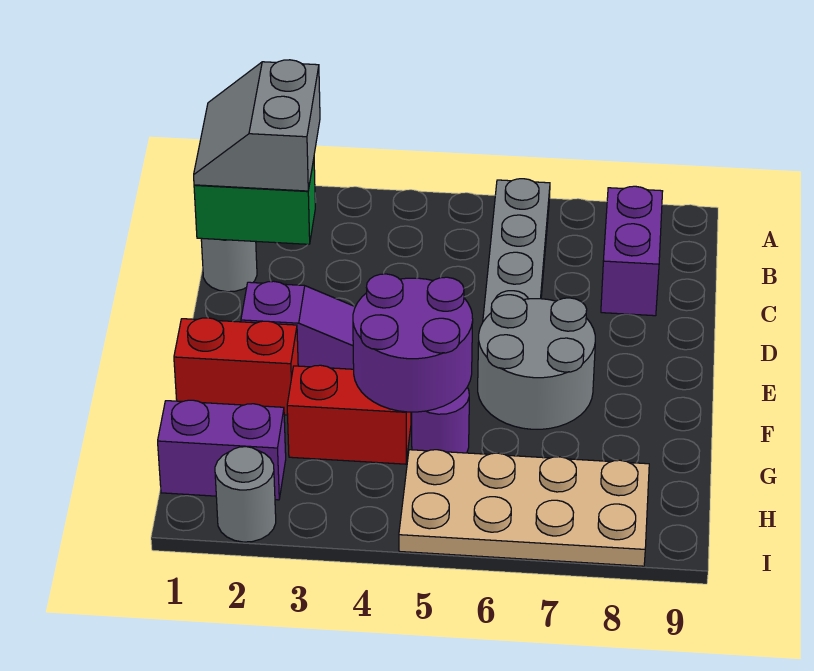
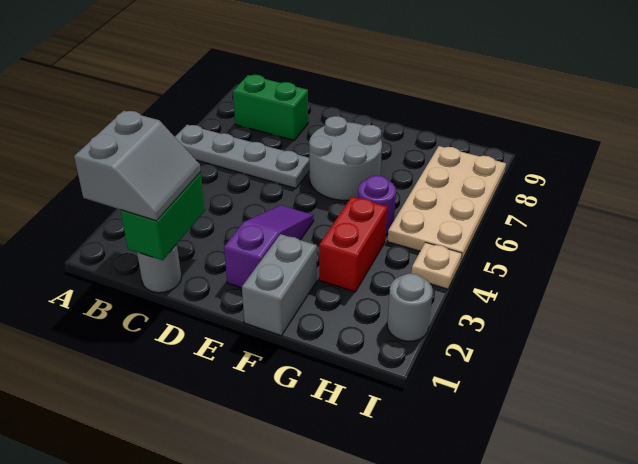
grey slope B1:C2 level 3 top 2 -> grey slope B1:C2 level 3 top B
purple brick B8:C8 level 1 -> green brick B8:C8 level 1
red brick F1:F2 level 1 -> grey brick F1:F2 level 1
purple round brick F4:G5 level 2 -> none
purple brick H1:H2 level 1 -> none
none -> tan plate I4 level 1

